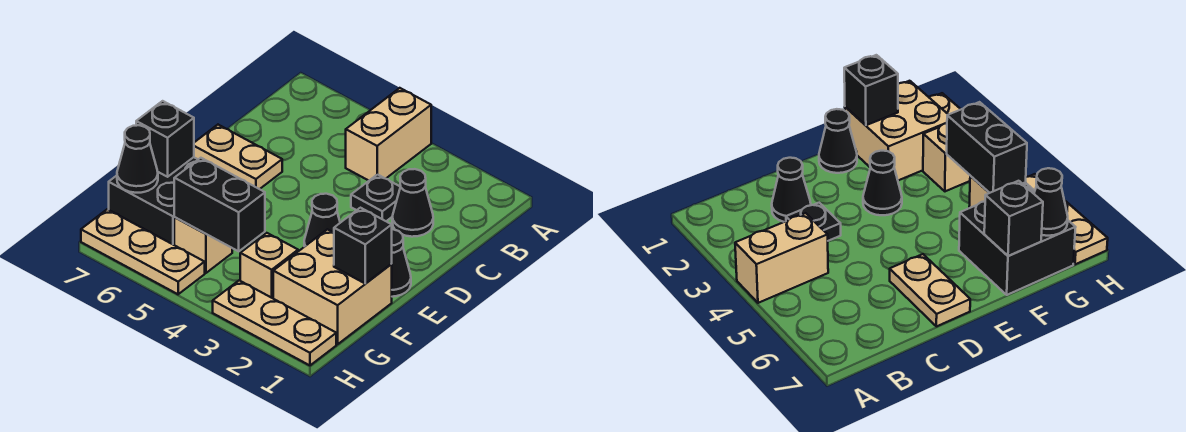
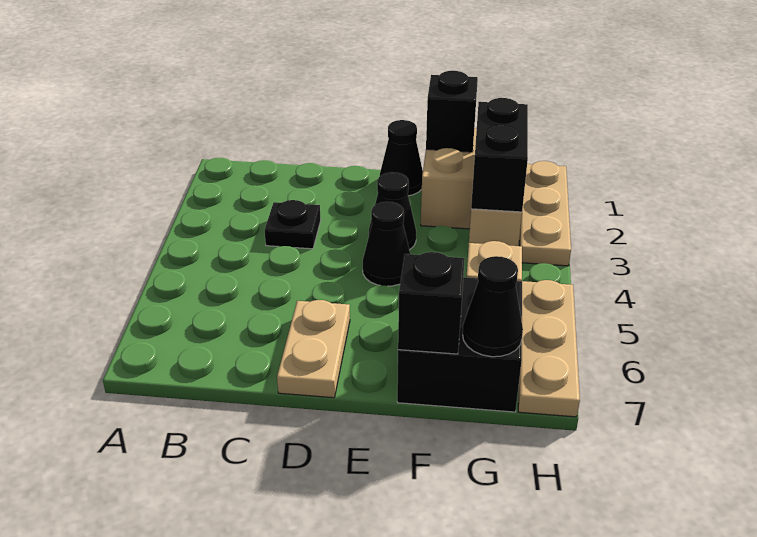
tan brick A4:B4 level 1 -> none
black cone C2 level 1 -> black cone E4 level 1
black brick G4:G5 level 2 -> black brick G2:G3 level 2

